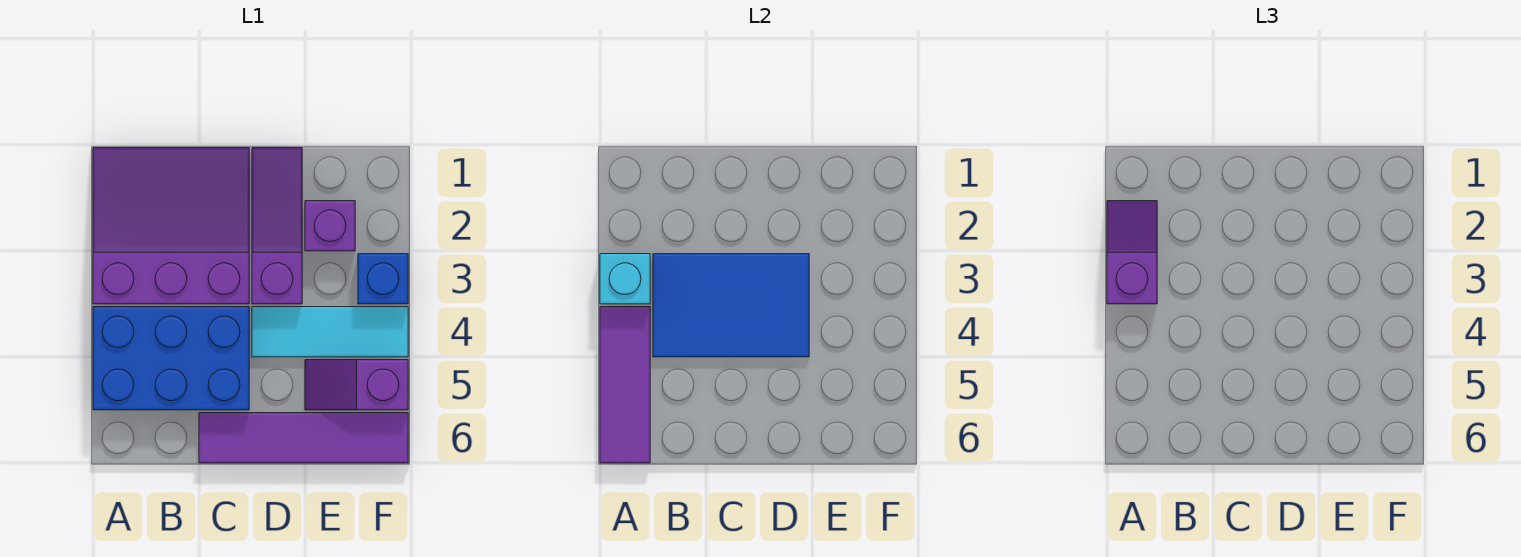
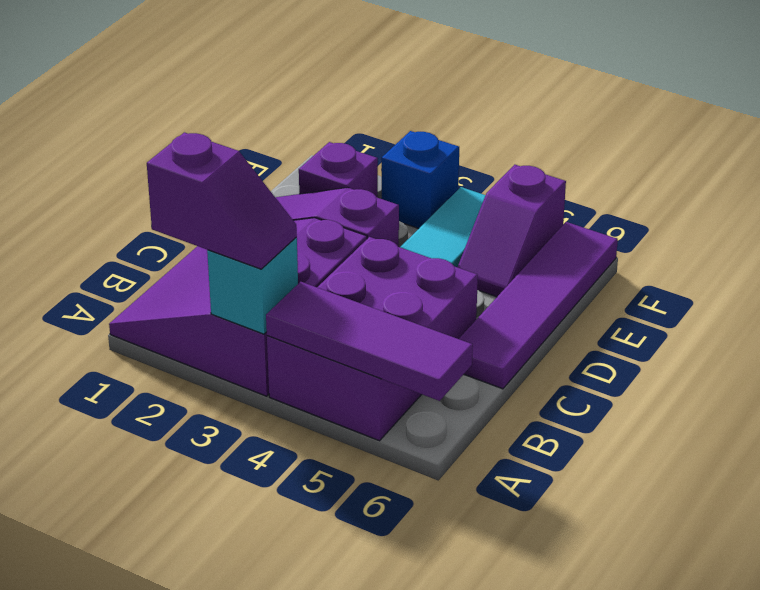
purple slope A2:A3 level 3 top 3 -> purple slope A2:A3 level 3 top 2
blue brick A4:C5 level 1 -> purple brick A4:C5 level 1
blue tile B3:D4 level 2 -> none

